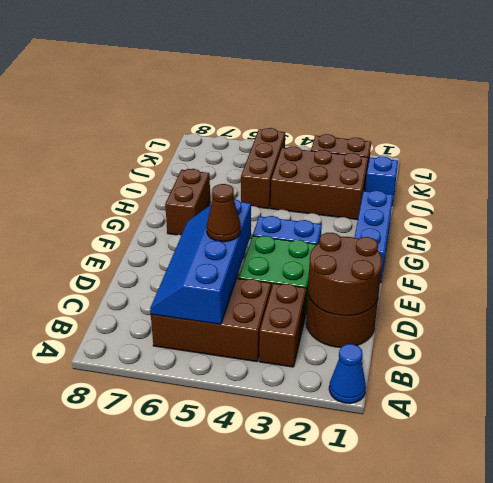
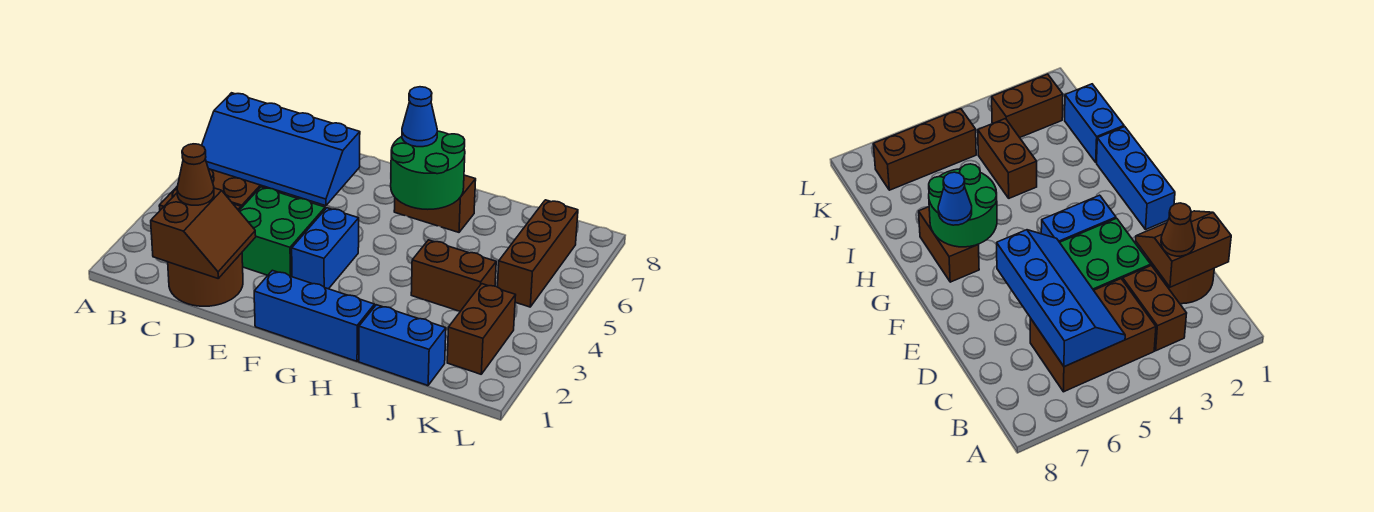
blue cone A1 level 1 -> blue cone G7 level 3
blue slope B5:E6 level 2 top 5 -> blue slope B5:E6 level 2 top 6
brown round brick C1:D2 level 2 -> brown slope C1:D2 level 2 top C
brown cone D5 level 3 -> brown cone C2 level 3
none -> green round brick G6:H7 level 2
brown brick I2:J4 level 1 -> brown brick I4:J4 level 1
brown brick I5:K5 level 1 -> brown brick K5:K7 level 1
blue brick J1 level 1 -> blue brick I1:J1 level 1

